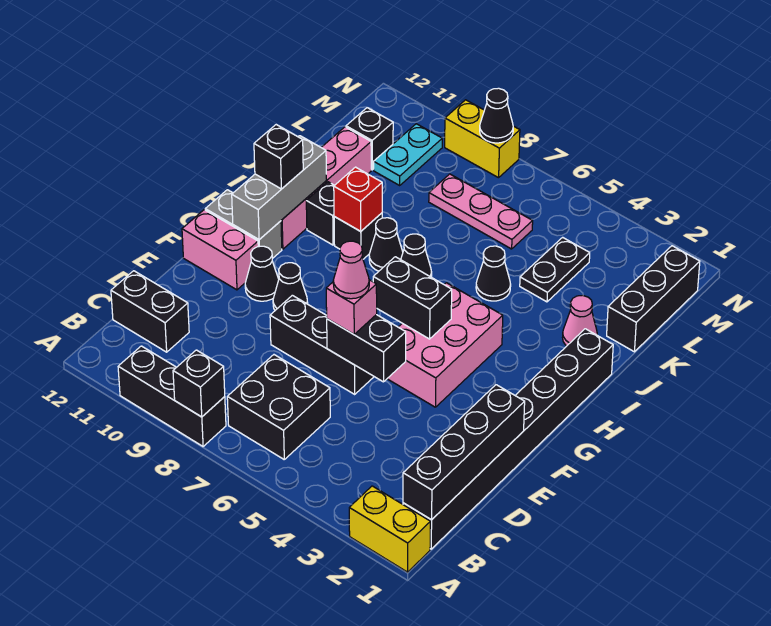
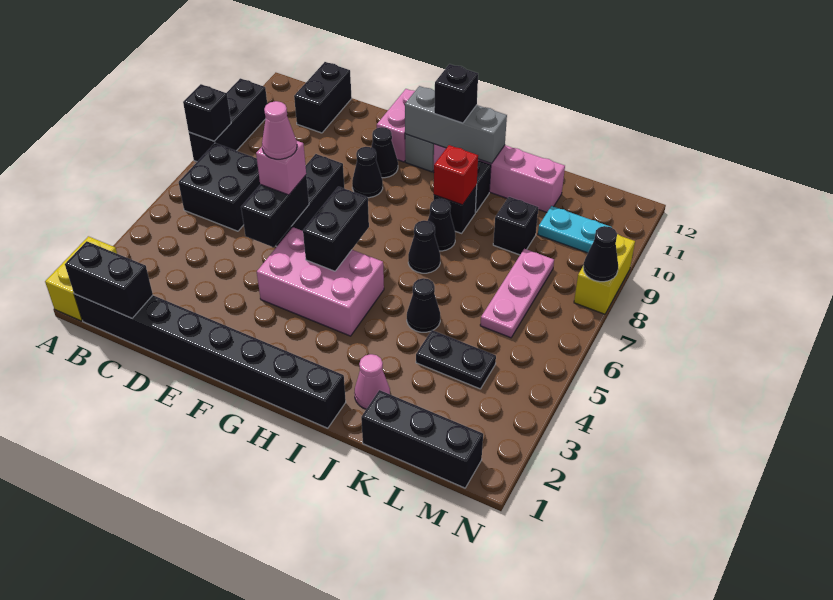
black brick B1:E1 level 2 -> black brick B1:C1 level 2
black brick L11 level 1 -> black brick K9 level 1

